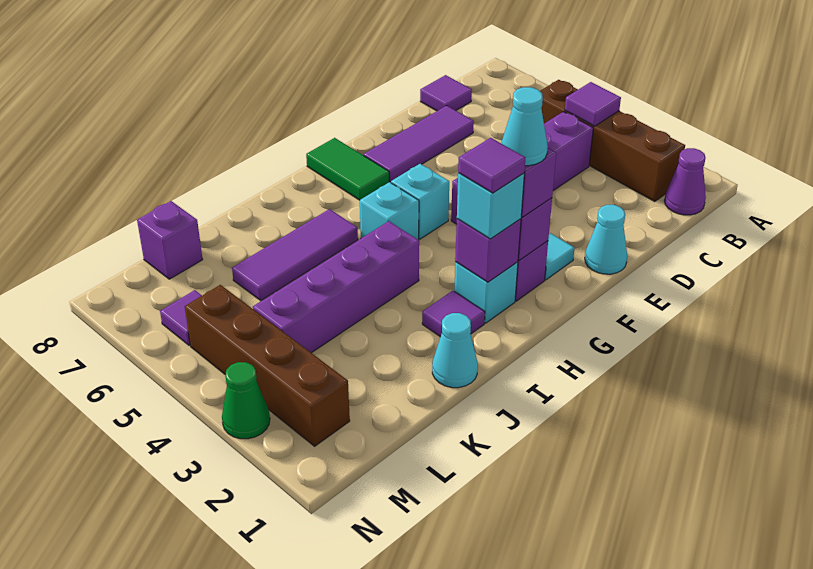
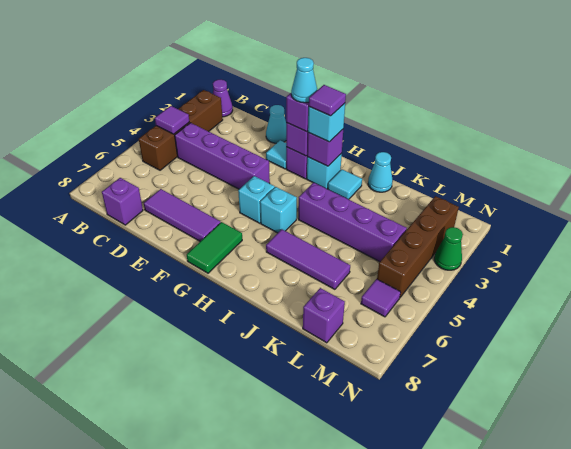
purple tile C8 level 1 -> purple brick C8 level 1
purple tile I2 level 1 -> cyan tile I2 level 1

